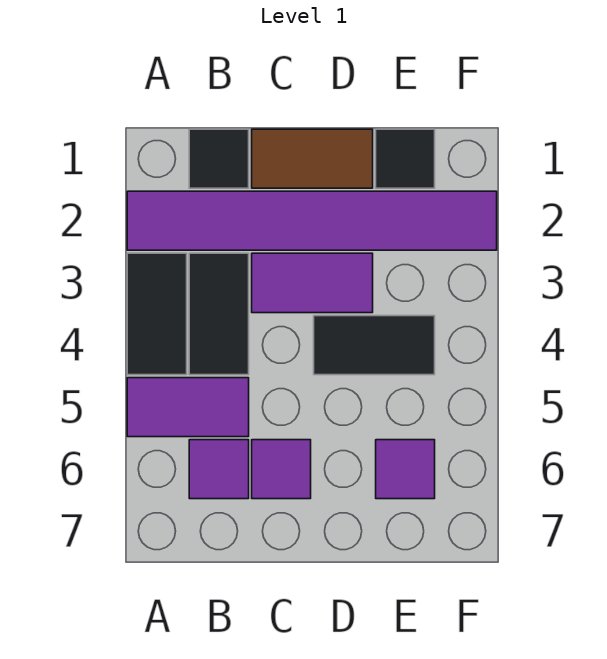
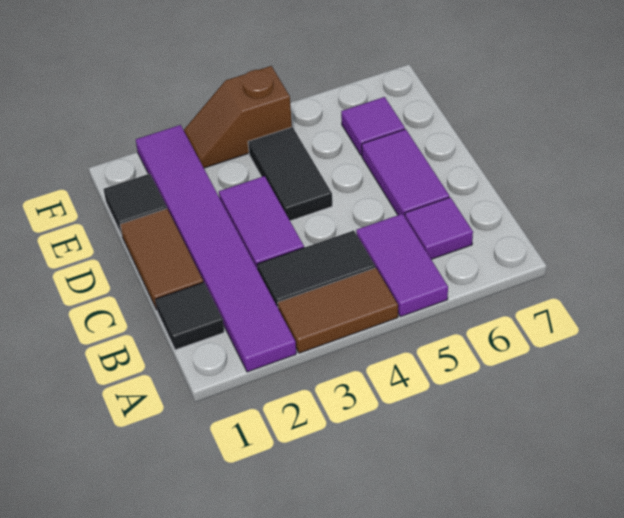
black tile A3:A4 level 1 -> brown tile A3:A4 level 1
purple tile C6 level 1 -> purple tile C6:D6 level 1
none -> brown slope F3:F4 level 1 top 4

